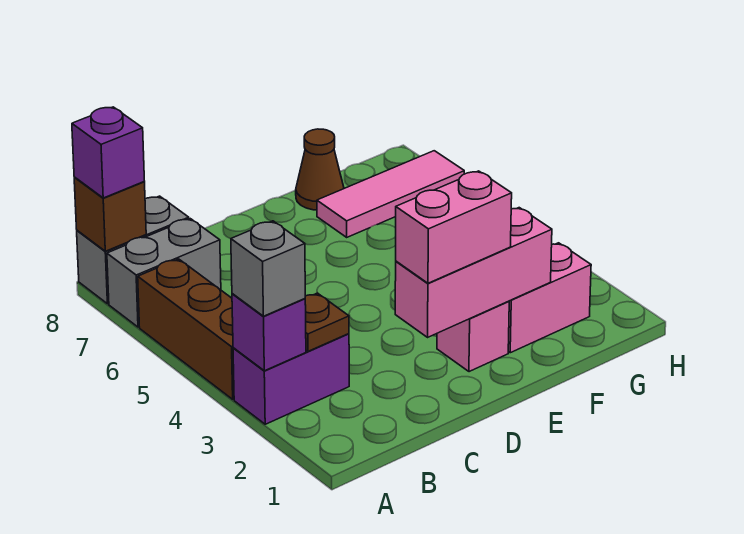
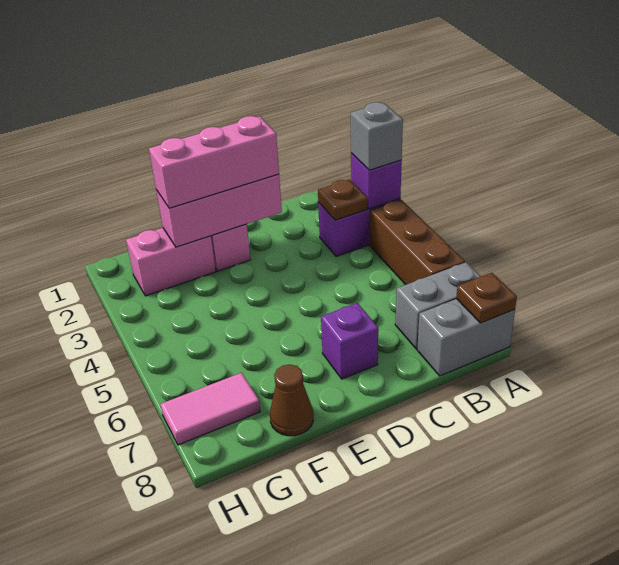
brown brick A8 level 2 -> brown plate A8 level 2
purple brick A8 level 3 -> purple brick D7 level 1
pink brick D2:E2 level 3 -> pink brick D2:F2 level 3
pink tile F7:H7 level 1 -> pink tile G7:H7 level 1

